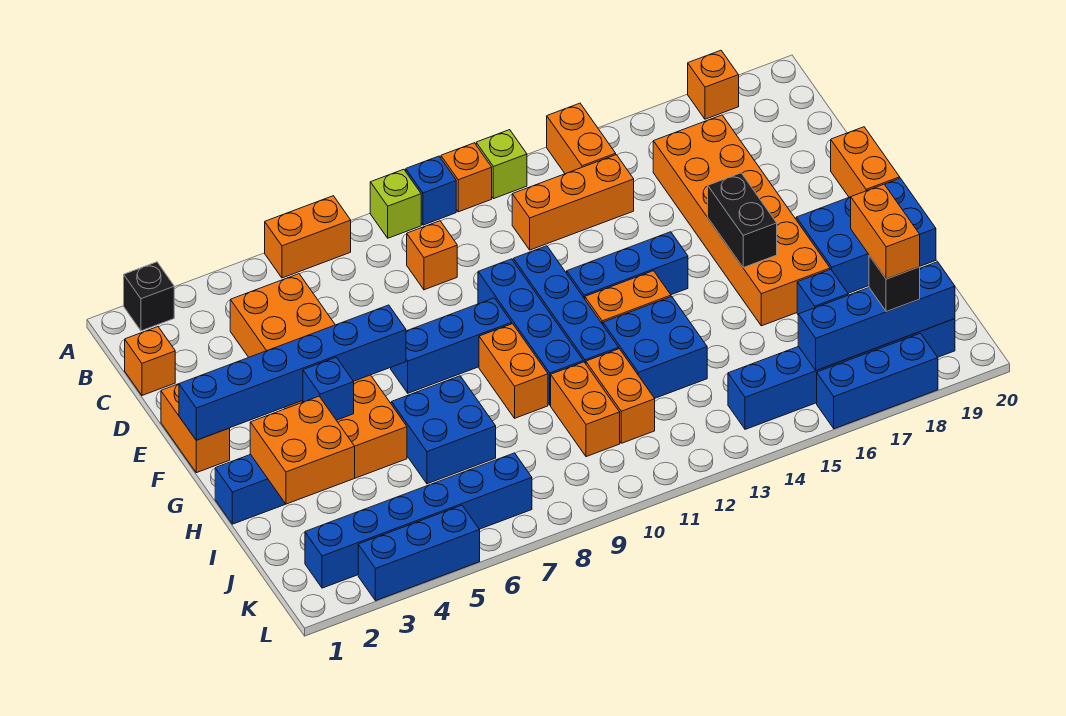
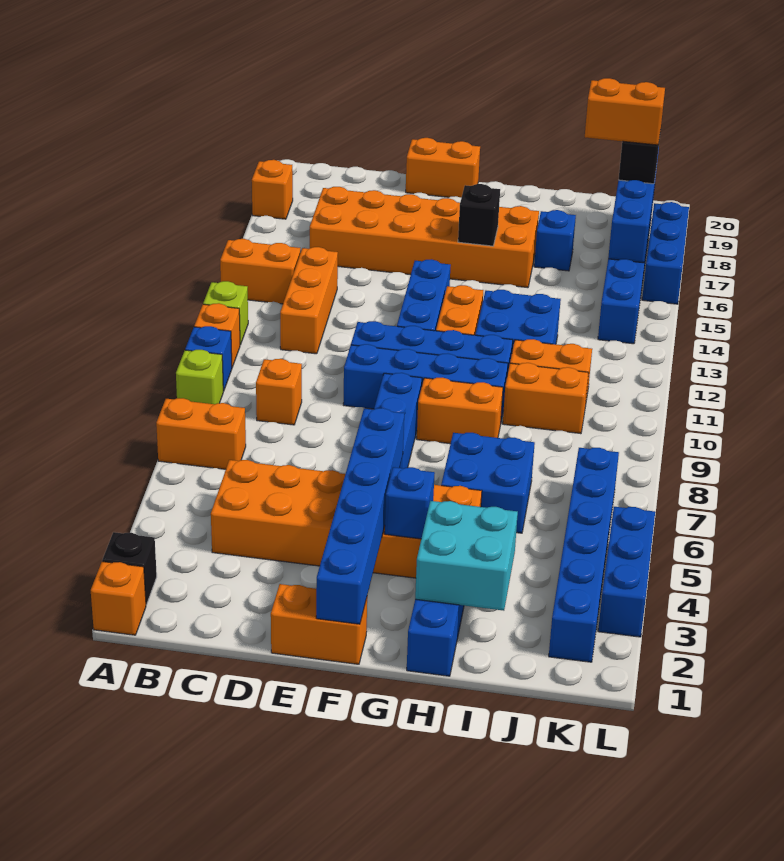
orange brick A6:A7 level 1 -> orange brick A7:B7 level 1
orange brick C1 level 1 -> orange brick A1 level 1
black brick F16:G16 level 2 -> black brick G16 level 2
blue brick G18:H20 level 1 -> none
orange brick H2:I3 level 2 -> cyan brick H2:I3 level 2

